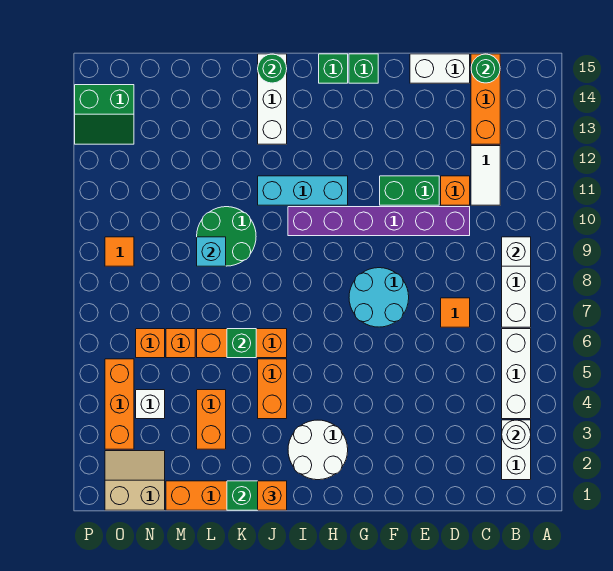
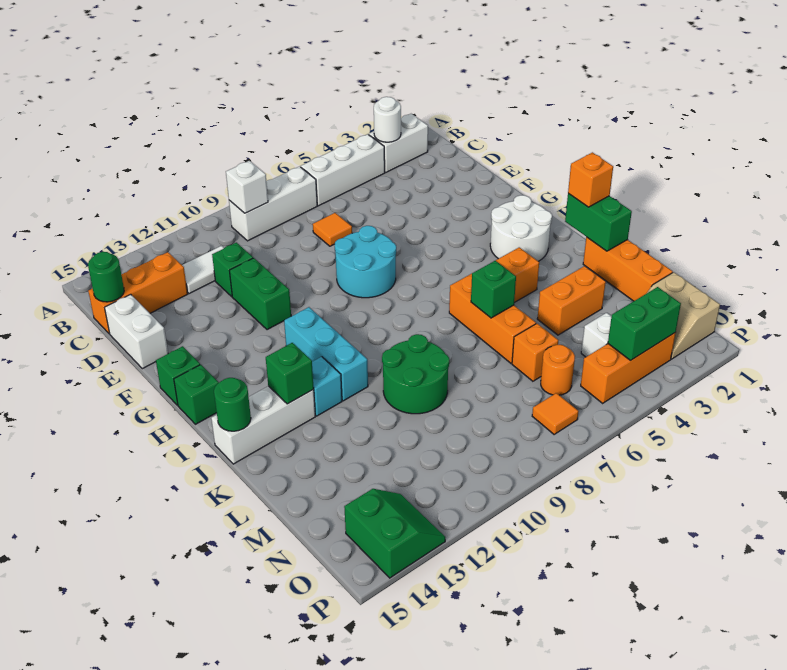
purple brick D10:I10 level 1 -> none
orange brick D11 level 1 -> green brick D11 level 1
none -> green brick J13 level 2
cyan brick L9 level 2 -> cyan brick J12 level 1
orange brick N6 level 1 -> orange round brick N6 level 1
none -> green brick O3:O4 level 2
orange tile O9 level 1 -> orange tile O7 level 1

